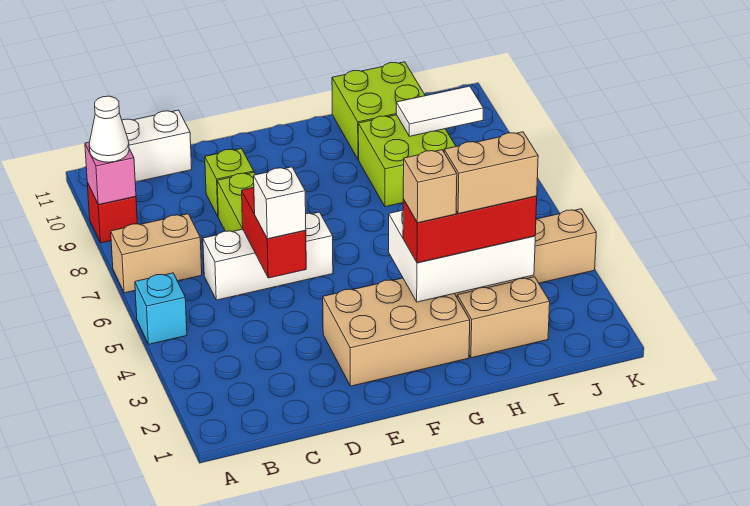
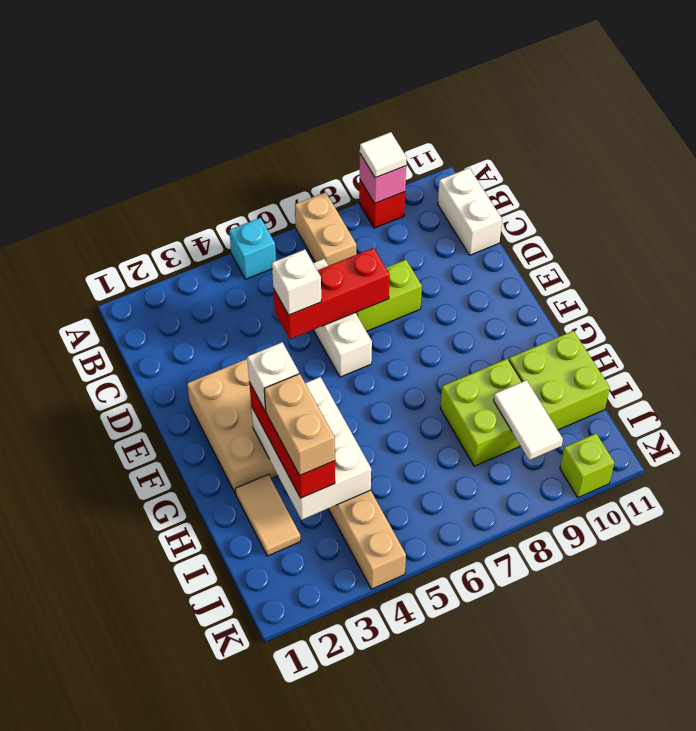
white cone A9 level 3 -> white tile A9 level 3
red brick D5:D6 level 2 -> red brick D5:D7 level 2
lime brick D9 level 1 -> lime brick K10 level 1
tan brick G3 level 4 -> white brick G3 level 4
tan brick H2:I2 level 1 -> tan tile H2:I2 level 1

